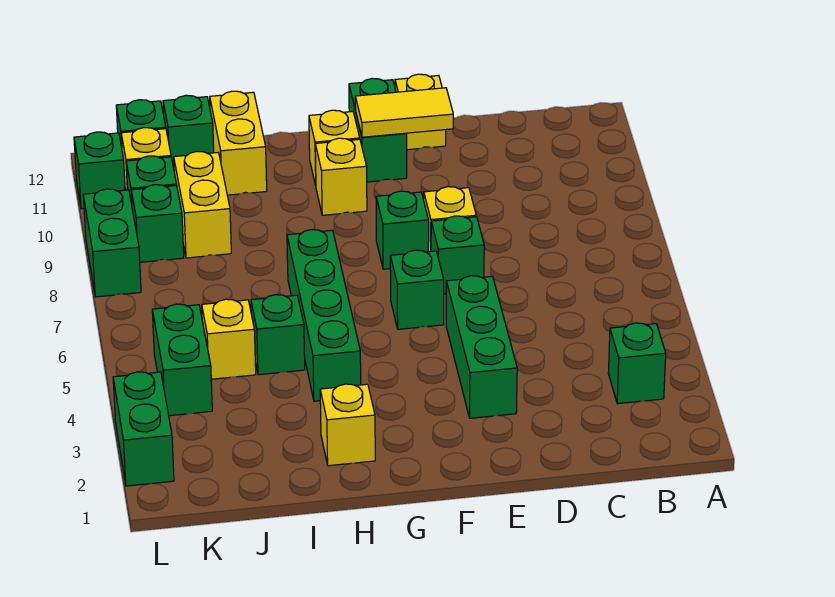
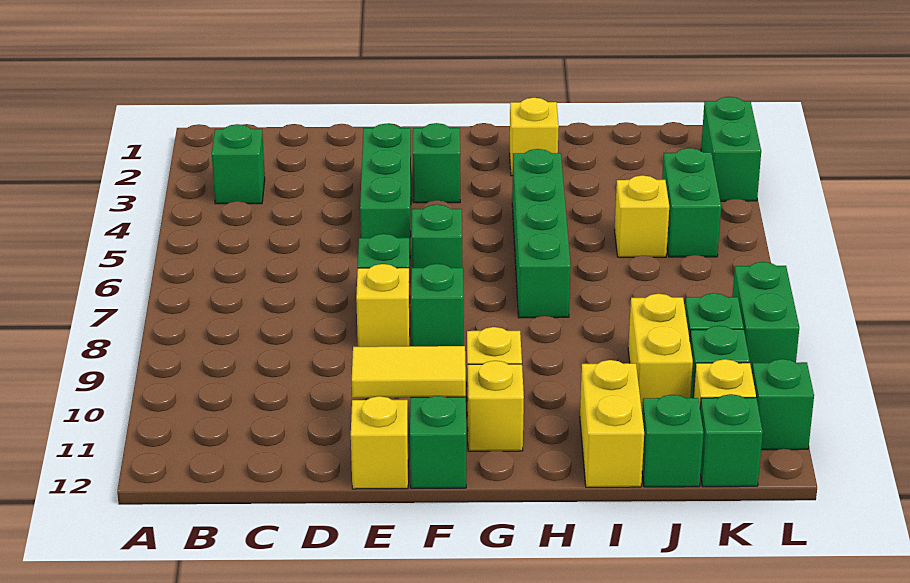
green brick I5 level 1 -> green brick F3 level 1

